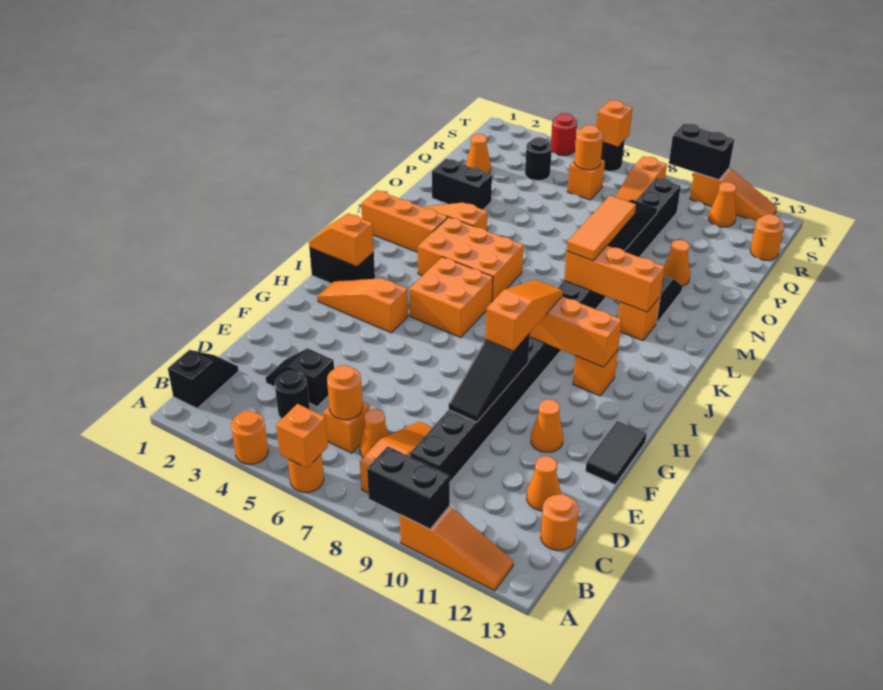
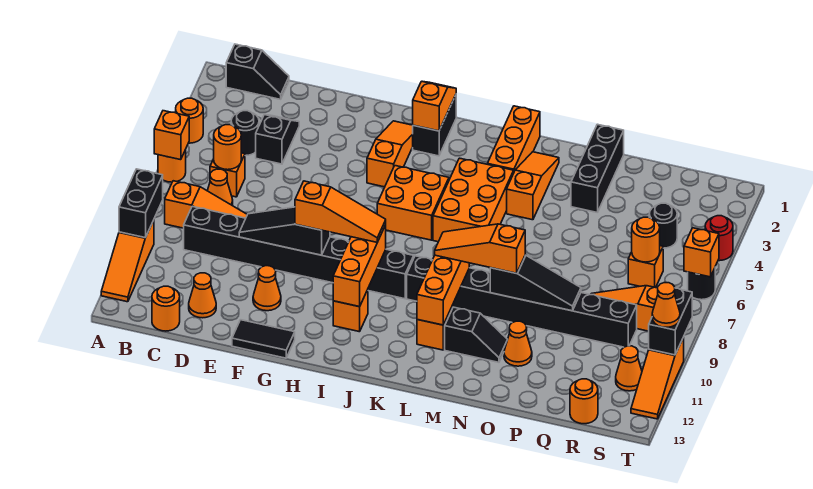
orange tile L9:N9 level 3 -> orange slope L9:N9 level 3 top N
black brick O2:O3 level 1 -> black brick O1:O3 level 1
orange cone Q2 level 1 -> orange cone T10 level 3

